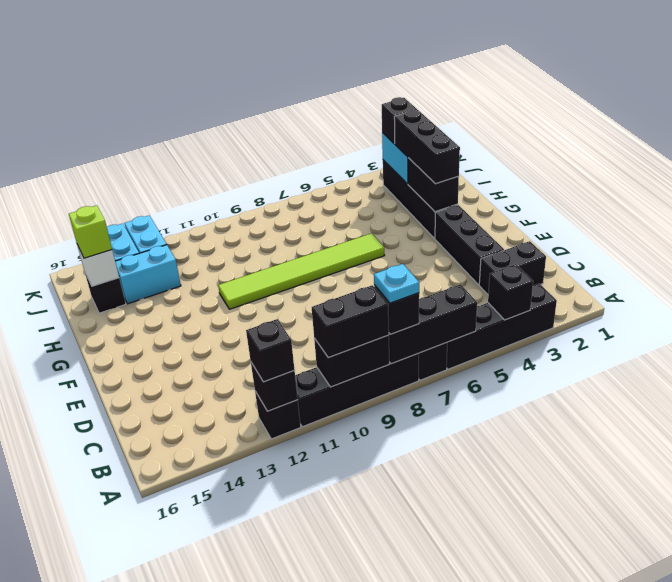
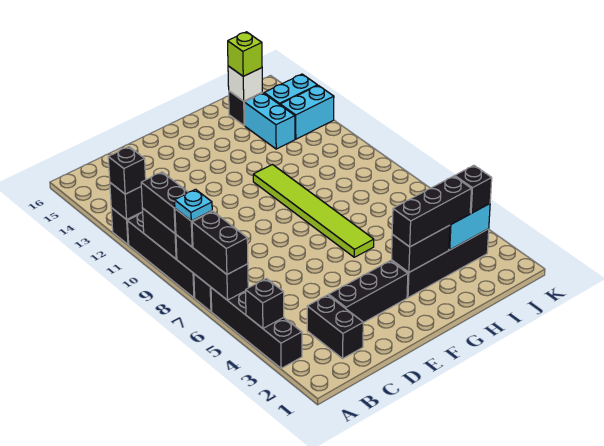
none -> black brick A6:A7 level 3

